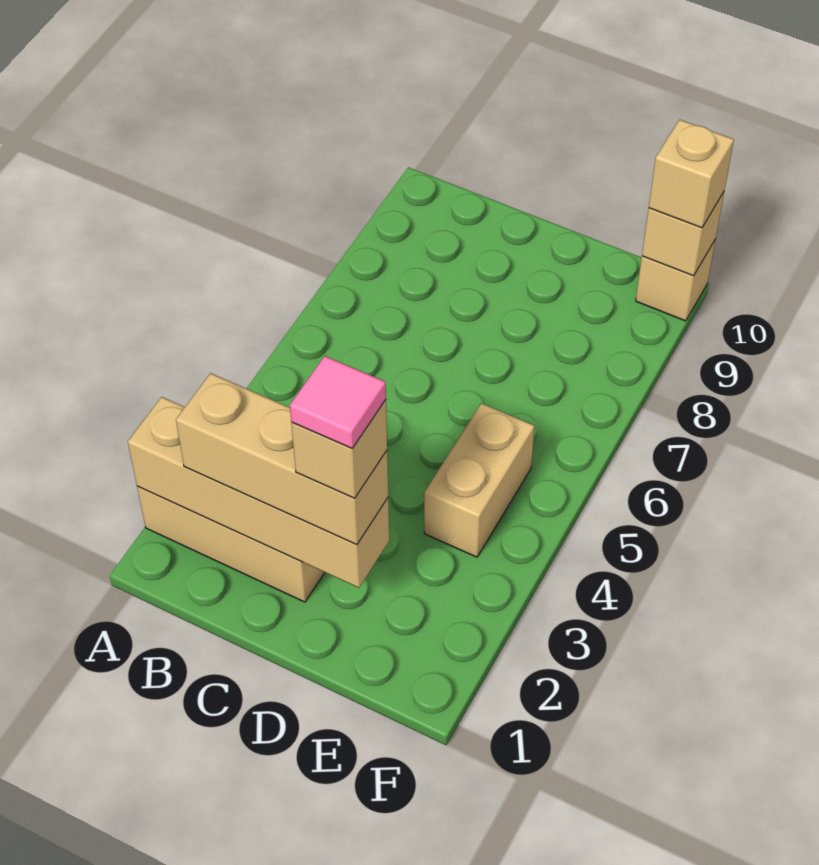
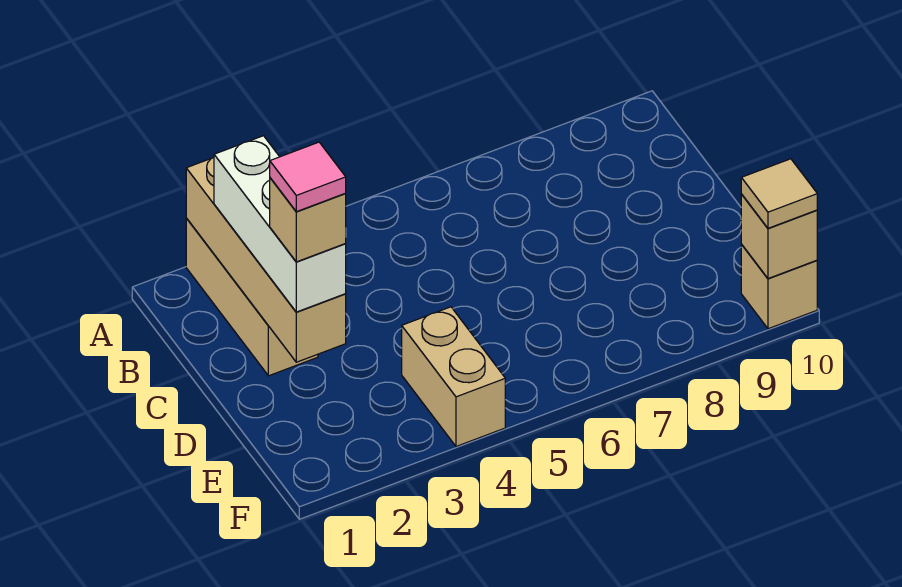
tan brick B2:D2 level 3 -> white brick B2:D2 level 3
tan brick E4:E5 level 1 -> tan brick E4:F4 level 1
tan brick F10 level 3 -> tan tile F10 level 3

